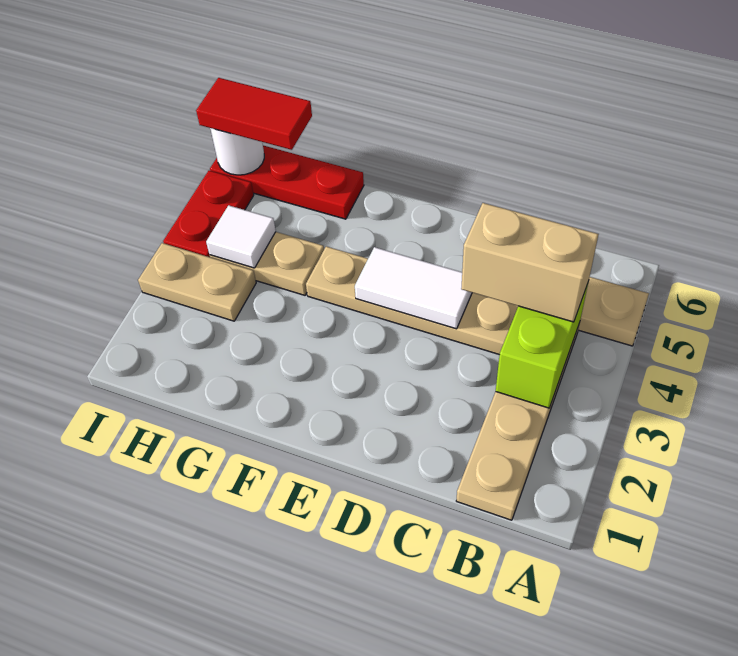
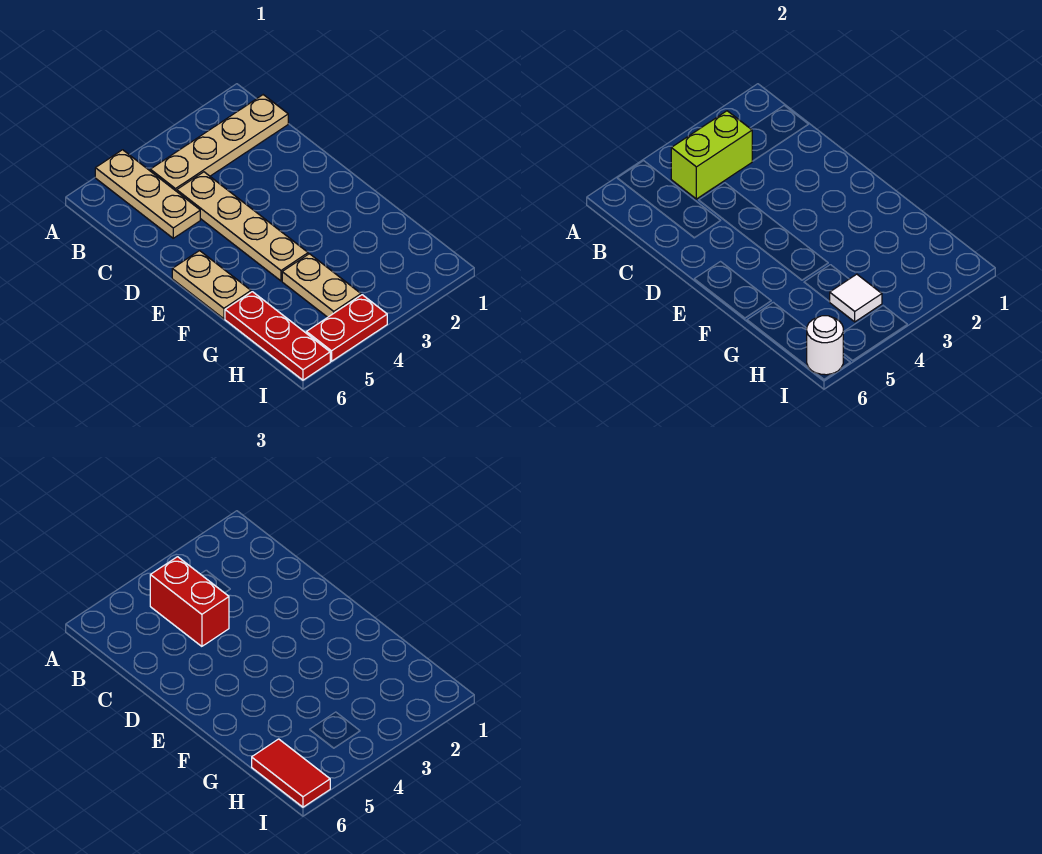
tan brick B4:C4 level 3 -> red brick B4:C4 level 3
white tile D4:E4 level 2 -> none
tan plate H3:I3 level 1 -> tan plate E6:F6 level 1

